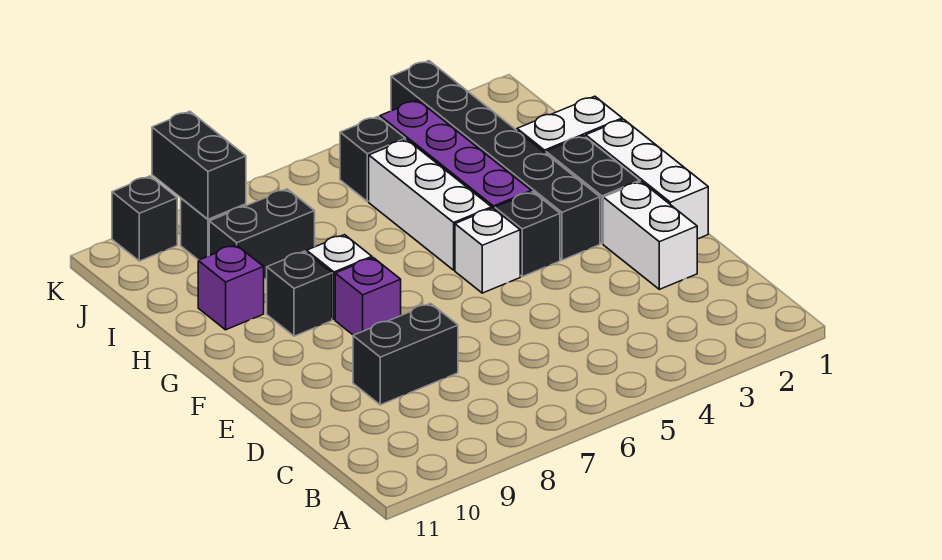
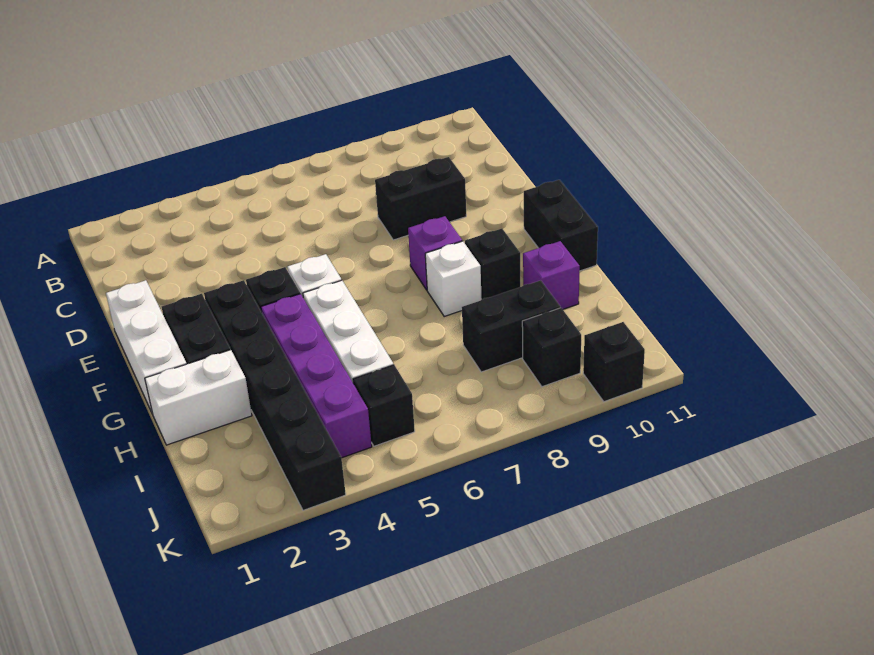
white brick D2:E2 level 1 -> none
black brick J9:K9 level 2 -> black brick F11:G11 level 1

